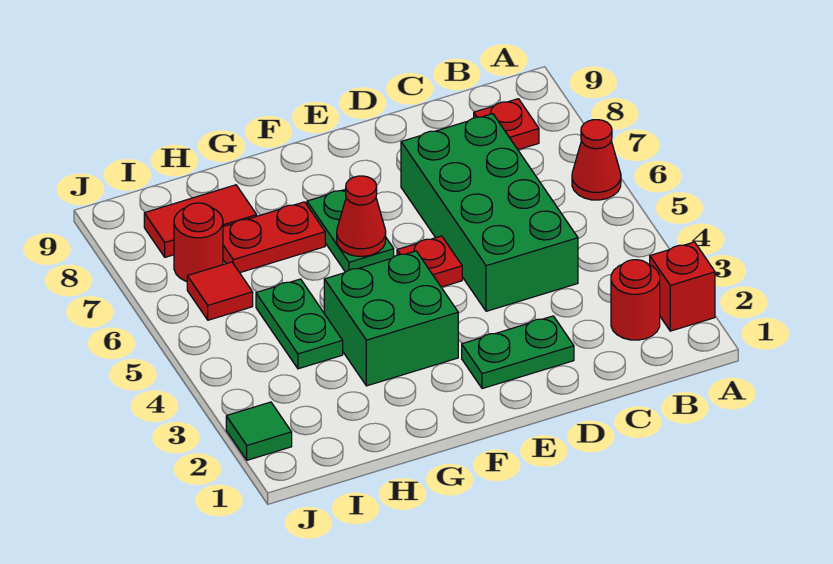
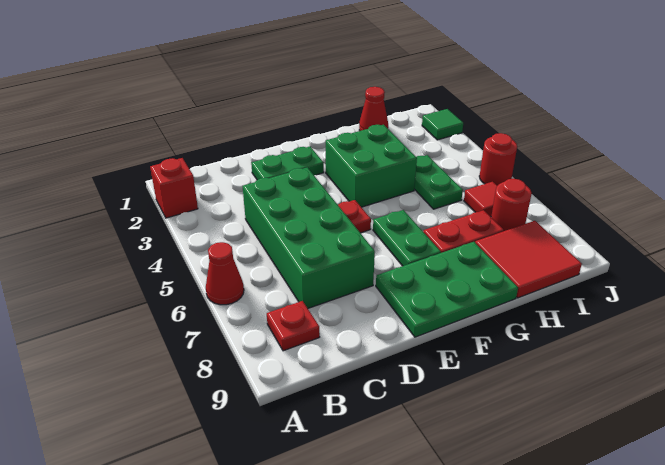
red round brick B2 level 1 -> red round brick J5 level 1
none -> green plate E8:G9 level 1
red cone F6 level 2 -> red cone H1 level 1
red tile H8:I8 level 1 -> red tile H8:I9 level 1

